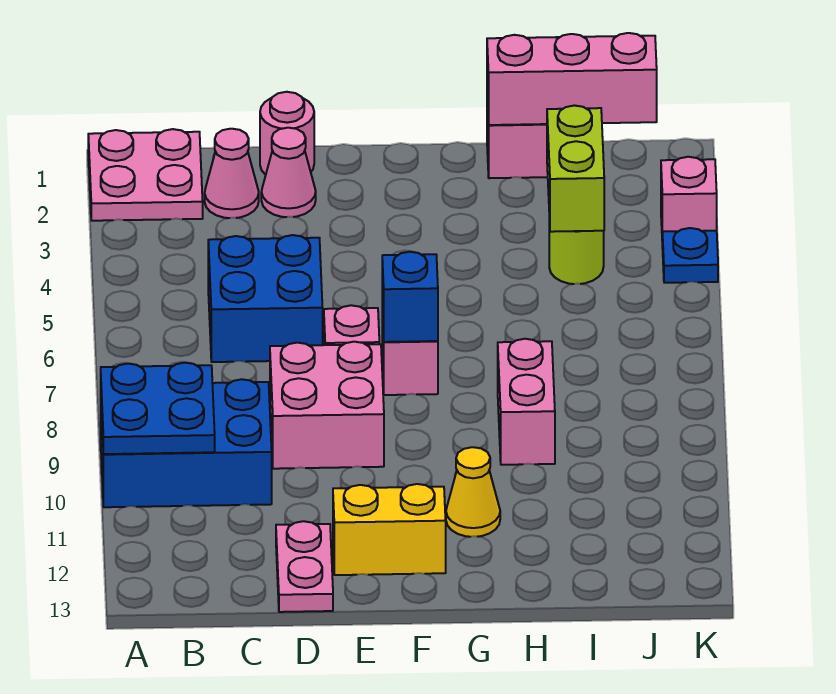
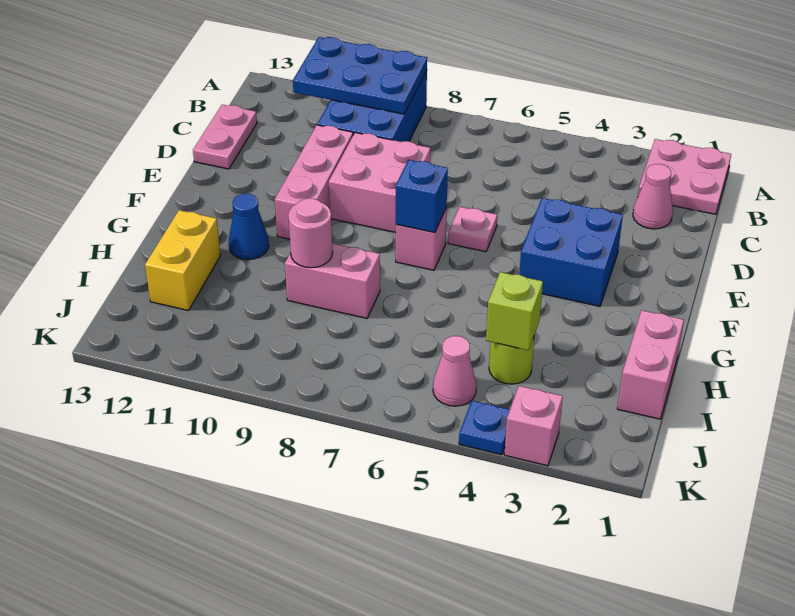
blue plate A9:B10 level 2 -> blue plate A9:B11 level 2
blue brick C5:D6 level 1 -> blue brick E3:F4 level 1
pink round brick D1 level 1 -> pink round brick H9 level 2
pink cone D2 level 1 -> pink cone J5 level 1
pink plate D12:D13 level 1 -> pink plate C13:D13 level 1
yellow brick E12:F12 level 1 -> yellow brick H12:I12 level 1
yellow cone G11 level 1 -> blue cone G11 level 1
pink brick H1:J1 level 2 -> pink brick D10:F10 level 1
lime brick I3:I4 level 2 -> lime brick I4 level 2

